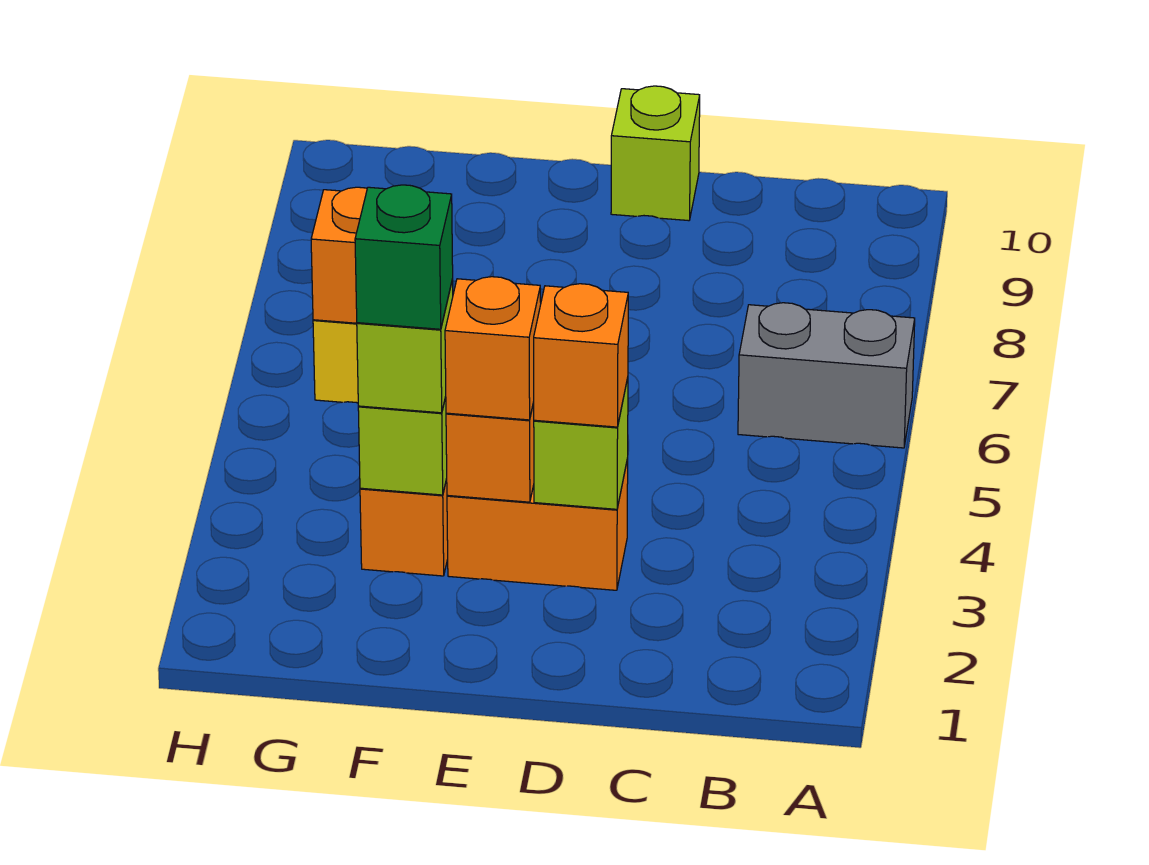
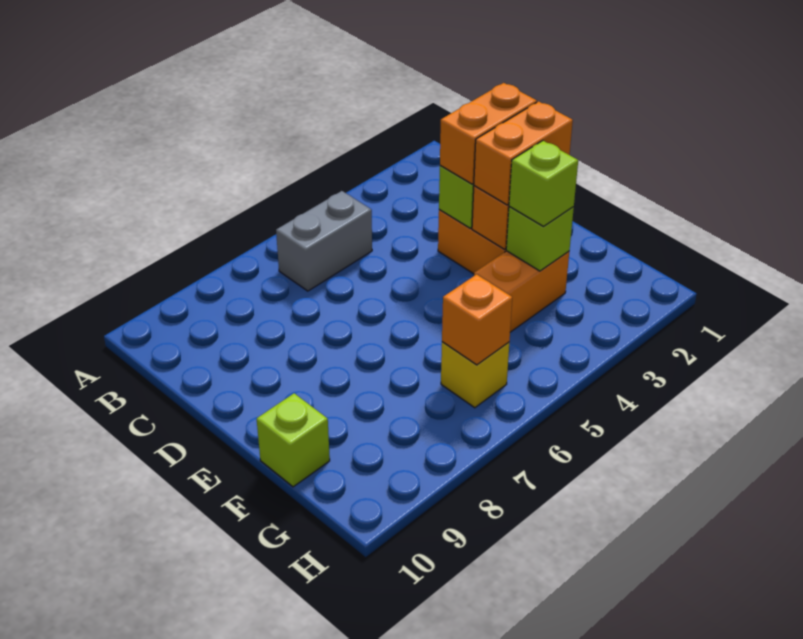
grey brick A6:B6 level 1 -> grey brick B5:B6 level 1
orange brick D3 level 3 -> orange brick D2:D3 level 3
lime brick D10 level 1 -> lime brick F10 level 1
orange brick E3 level 3 -> orange brick E2:E3 level 3
green brick F3 level 4 -> none

